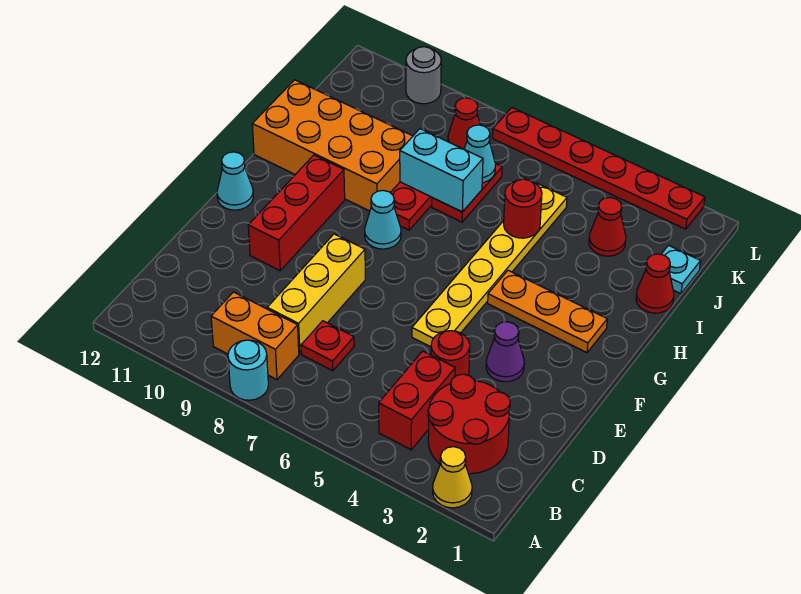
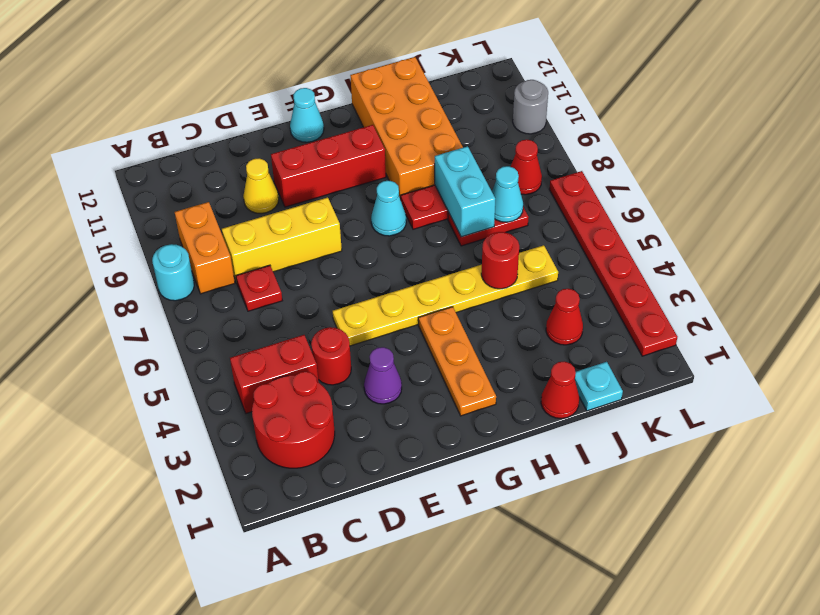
yellow cone A2 level 1 -> yellow cone D10 level 1

